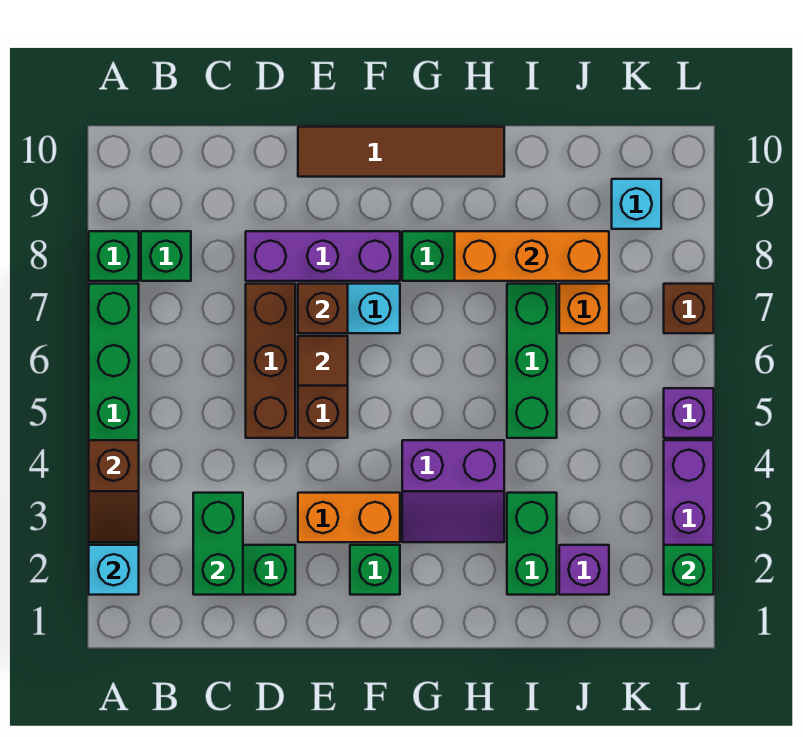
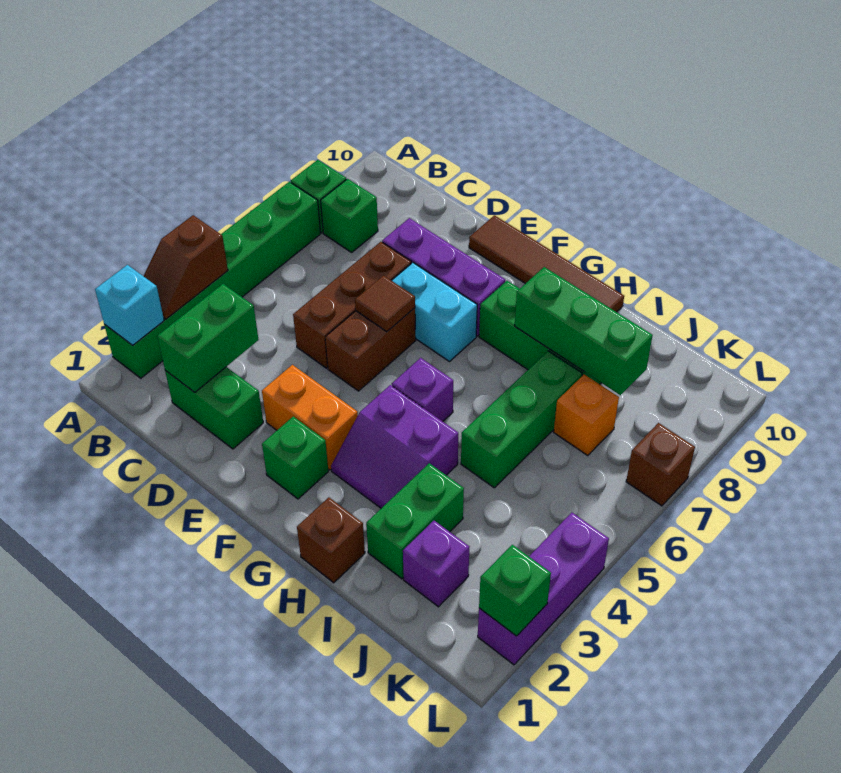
brown brick E7 level 2 -> brown brick H1 level 1
orange brick H8:J8 level 2 -> green brick H8:J8 level 2
cyan brick K9 level 1 -> none
purple brick L5 level 1 -> purple brick G5 level 1

